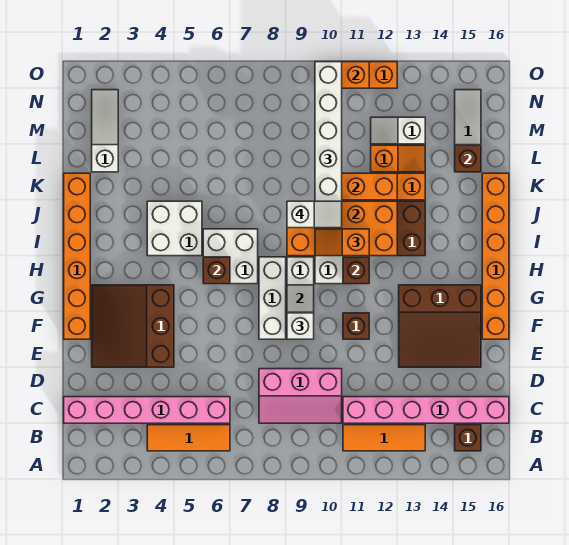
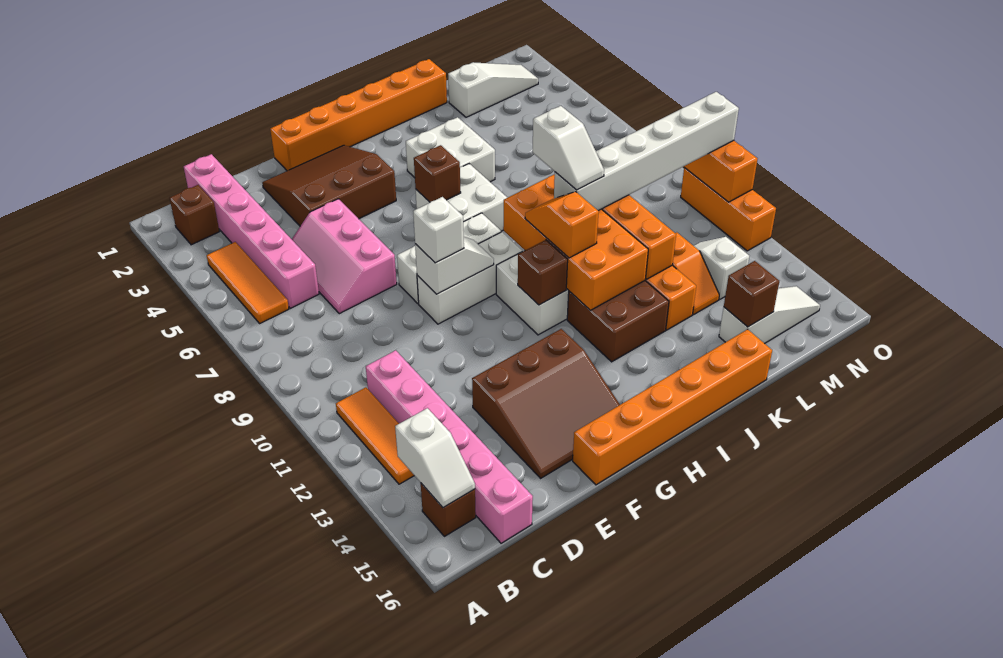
none -> white slope B14:B15 level 2 top 14
pink slope C8:D10 level 1 top D -> pink slope D5:E7 level 1 top E
brown slope E13:G15 level 1 top G -> brown slope E13:G15 level 1 top 13
brown brick F11 level 1 -> brown brick B2 level 1

